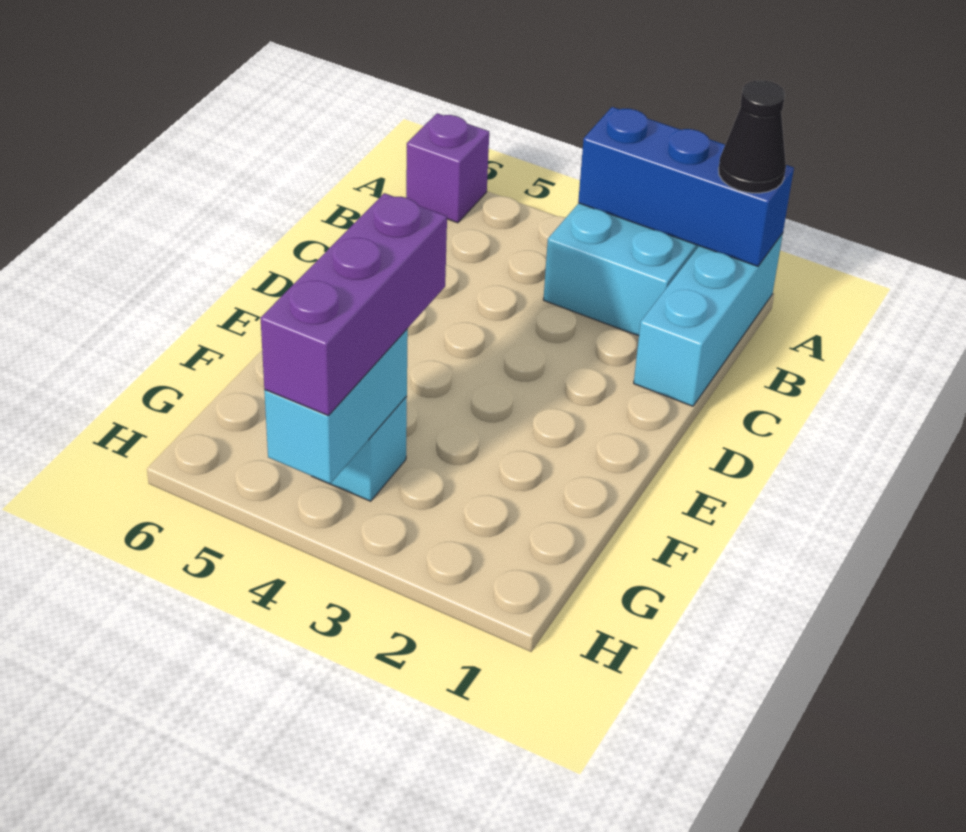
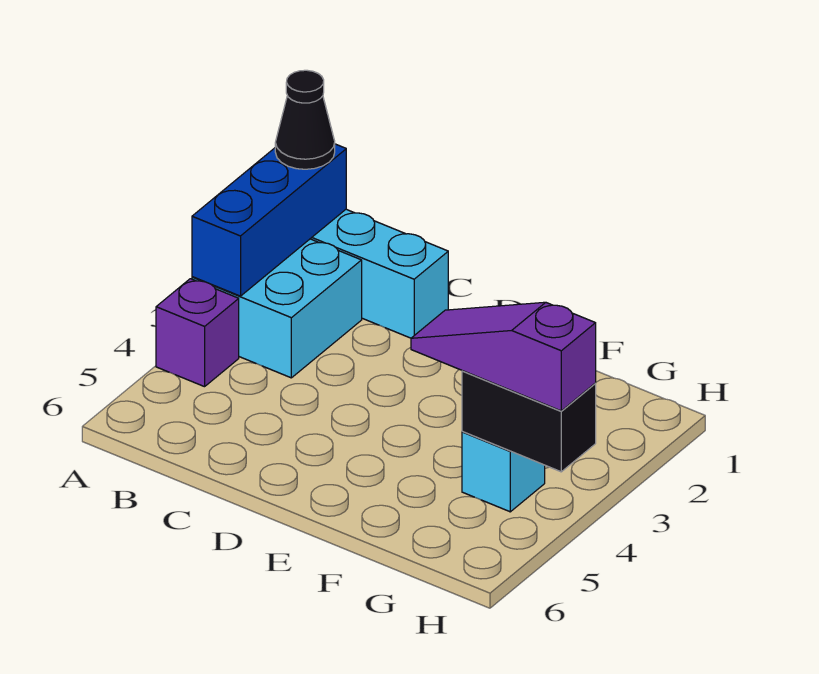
purple brick A6 level 1 -> purple brick A4 level 1
purple brick F4:H4 level 3 -> purple slope F4:H4 level 3 top H
cyan brick G4:H4 level 2 -> black brick G4:H4 level 2

